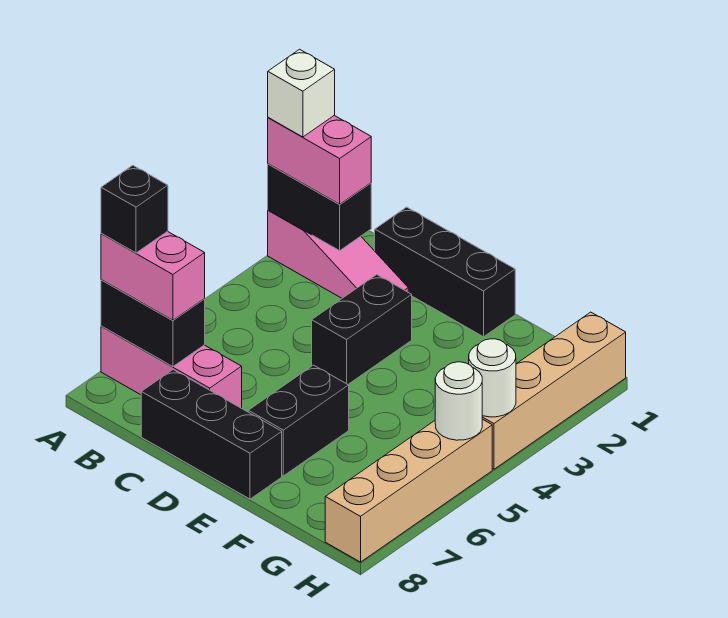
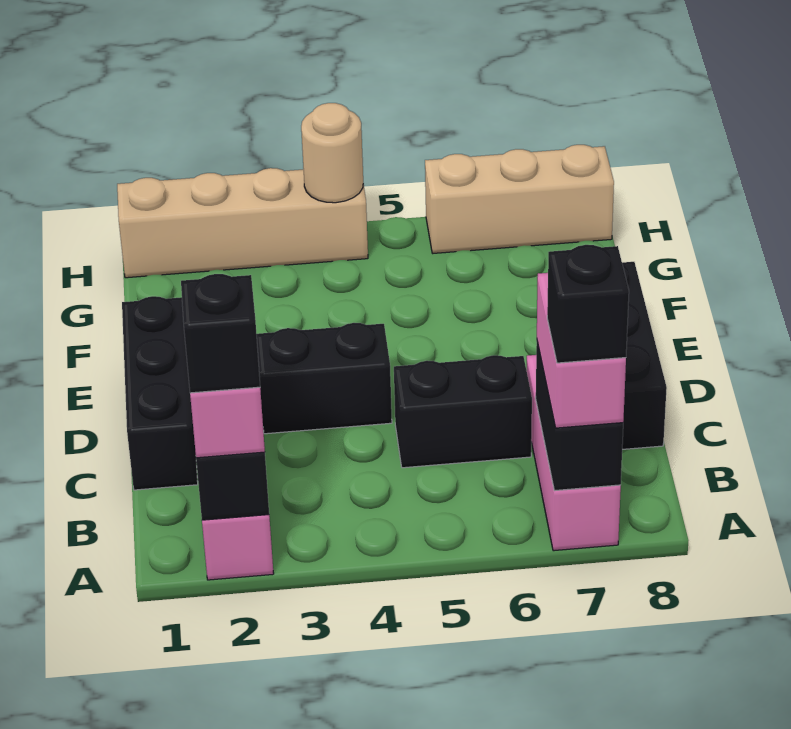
white brick A2 level 4 -> black brick A2 level 4
black brick E6:E7 level 1 -> black brick C5:C6 level 1
white round brick H4 level 2 -> tan round brick H4 level 2
tan brick H5:H8 level 1 -> tan brick H6:H8 level 1
white round brick H5 level 2 -> none

